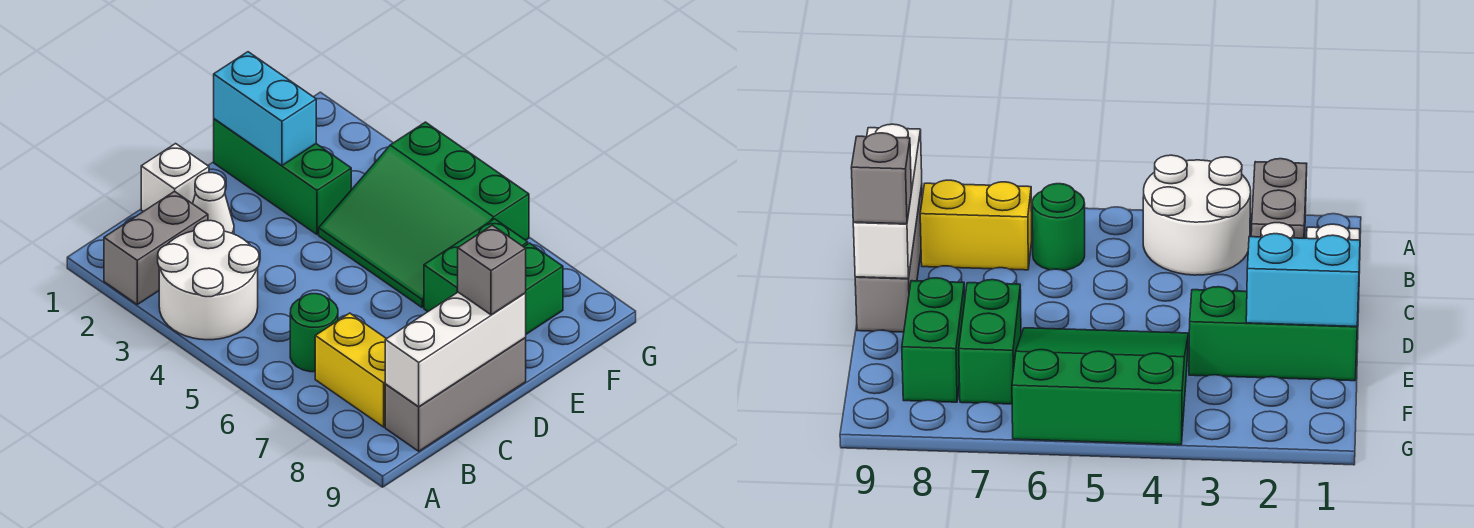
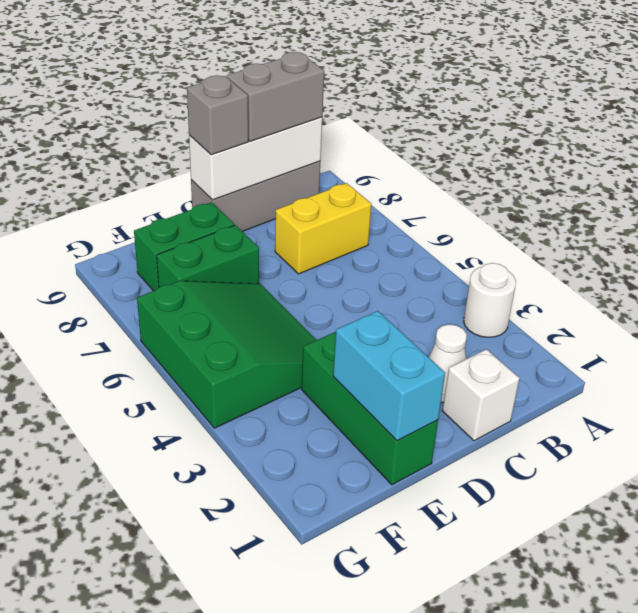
grey brick A2:B2 level 1 -> grey brick B9:C9 level 3
white round brick A3:B4 level 1 -> white round brick A3 level 1
green round brick B6 level 1 -> none
yellow brick B7:B8 level 1 -> yellow brick B7:C7 level 1

